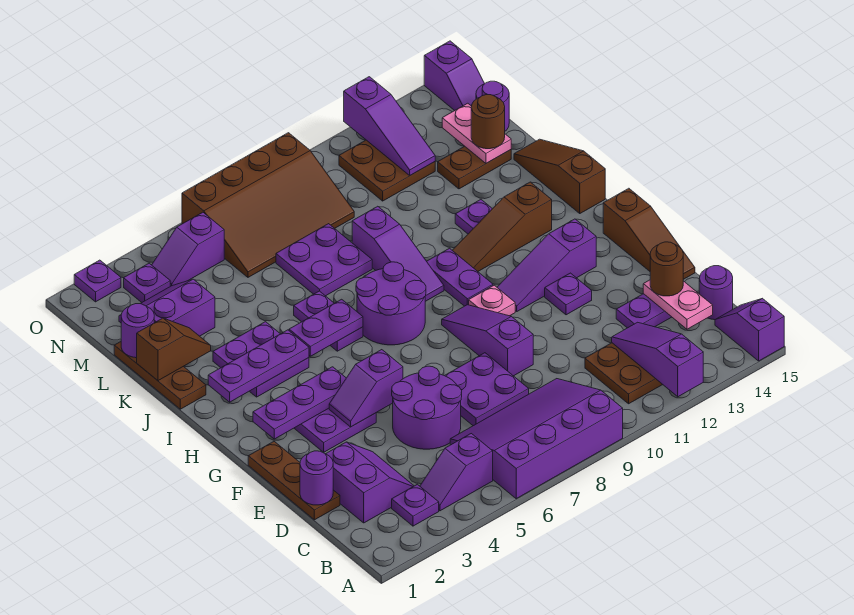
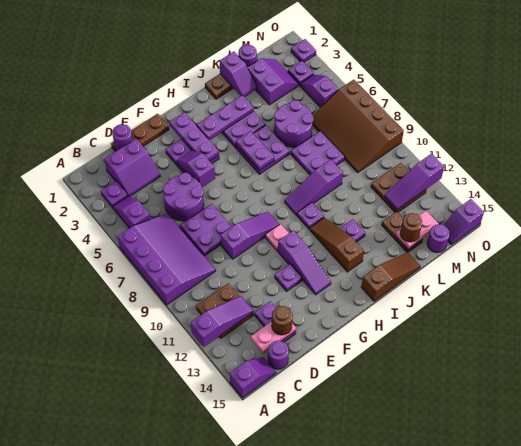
brown slope E15:G15 level 1 top G -> none
purple slope G11:G13 level 1 top 13 -> purple slope G11:G13 level 1 top 11
purple round brick H7:I8 level 1 -> purple round brick K5:L6 level 1
purple plate H10:I10 level 1 -> purple plate I10 level 1
purple plate I2:I4 level 2 -> purple plate H3:J3 level 2
purple plate I6:J6 level 1 -> purple plate I5:J6 level 1
brown slope K1:K2 level 2 top 1 -> purple slope K1:K2 level 2 top 1

